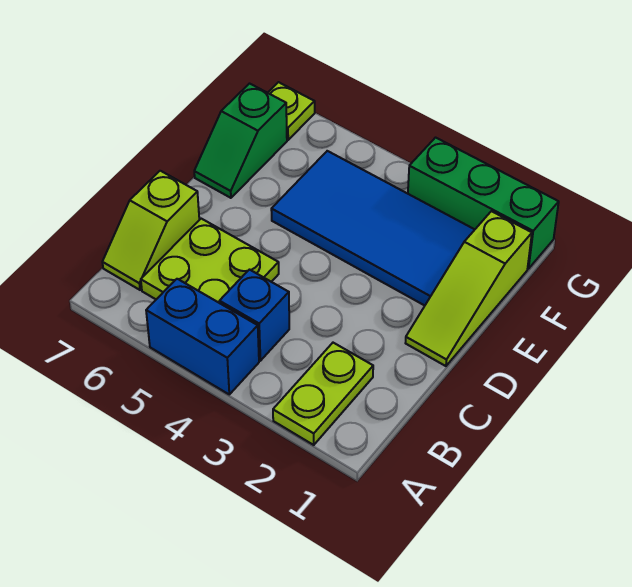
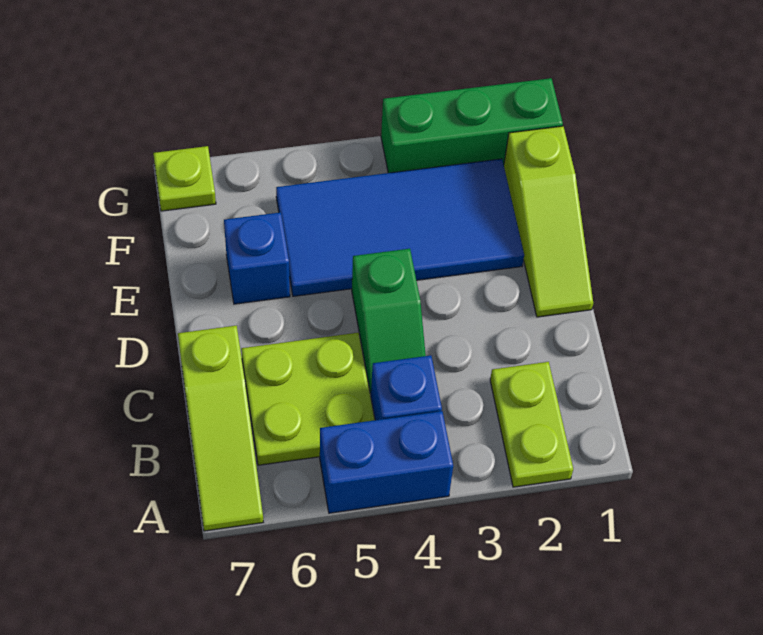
lime slope B7:C7 level 1 top C -> lime slope A7:C7 level 1 top C
none -> blue brick E6 level 1
green slope E7:F7 level 1 top F -> green slope C4:D4 level 1 top D

